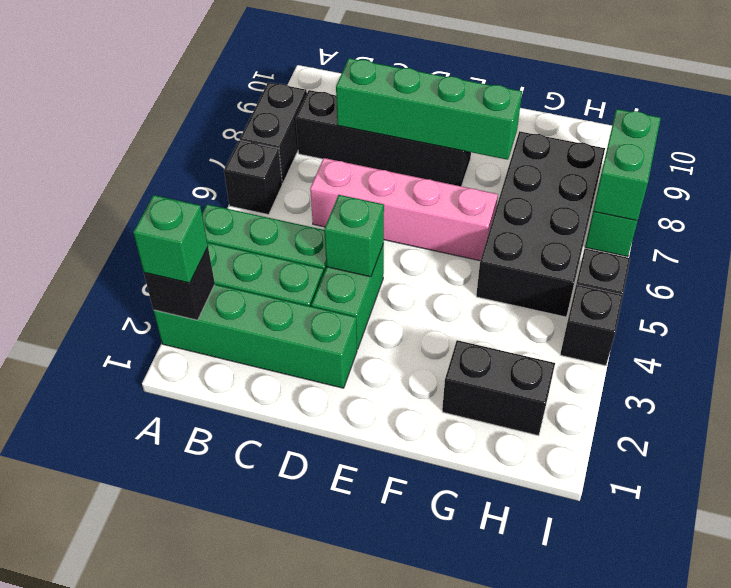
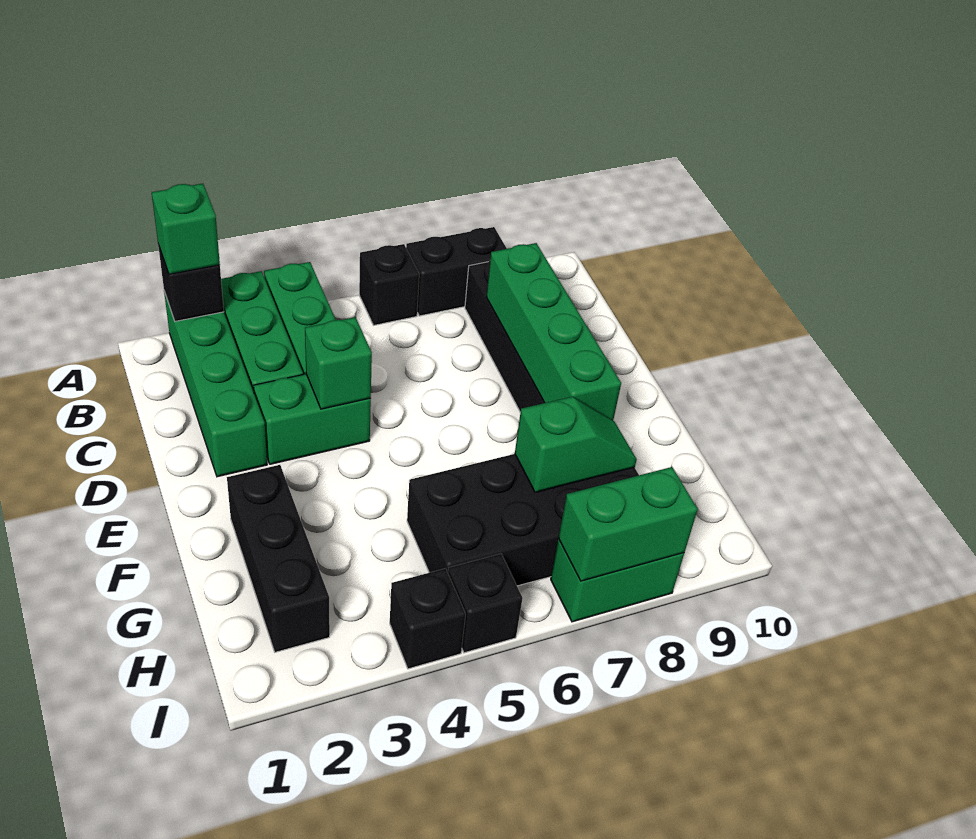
pink brick C6:F6 level 1 -> none
black brick G2:H2 level 1 -> black brick F2:H2 level 1
none -> green slope G7:G8 level 2 top 7

